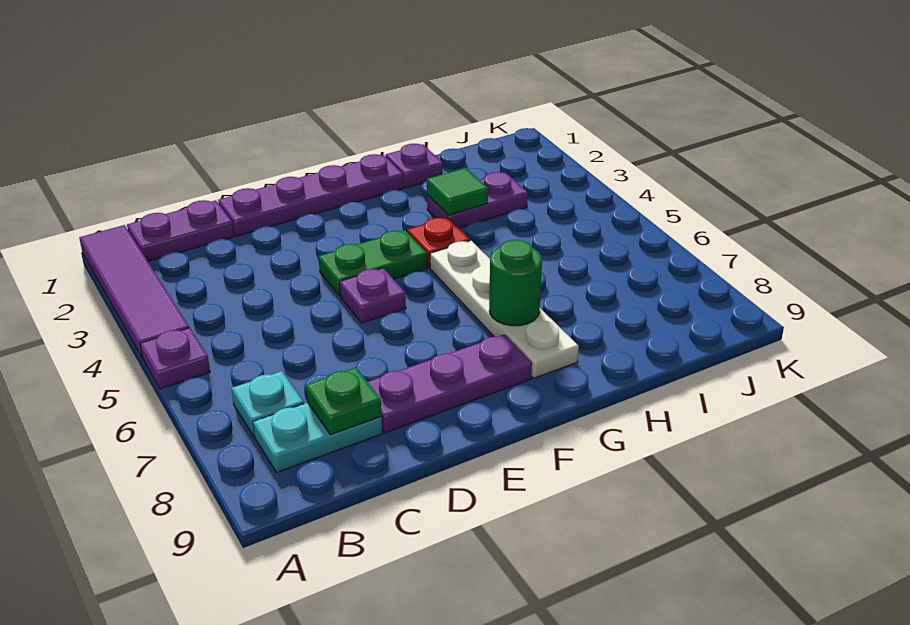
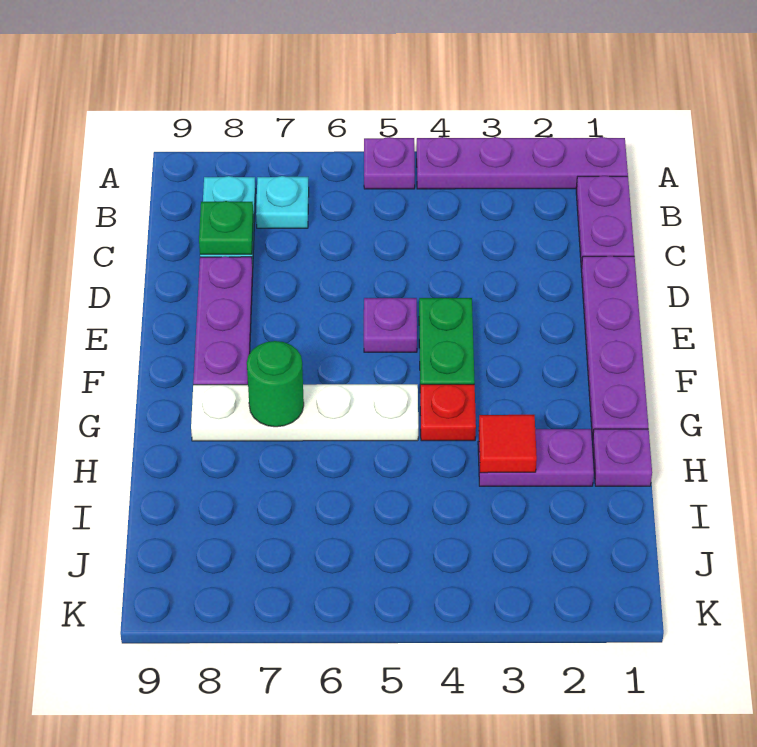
purple tile A1:A4 level 1 -> purple plate A1:A4 level 1
purple plate H3:I3 level 1 -> purple plate H2:H3 level 1
green tile H3 level 2 -> red tile H3 level 2

